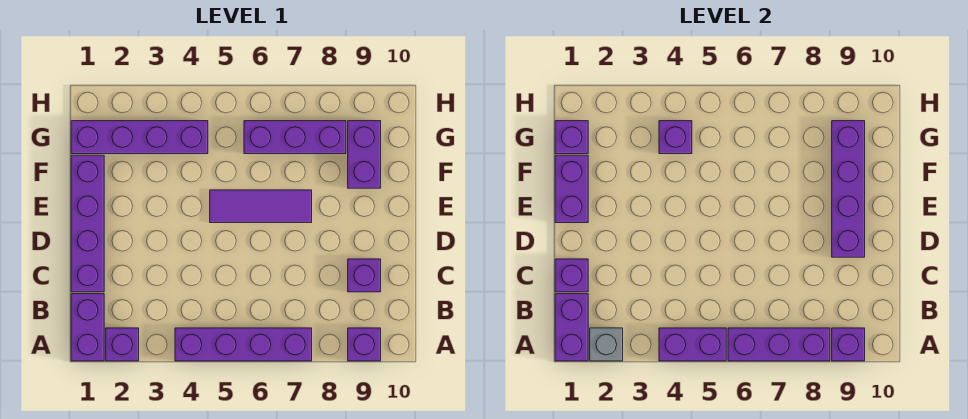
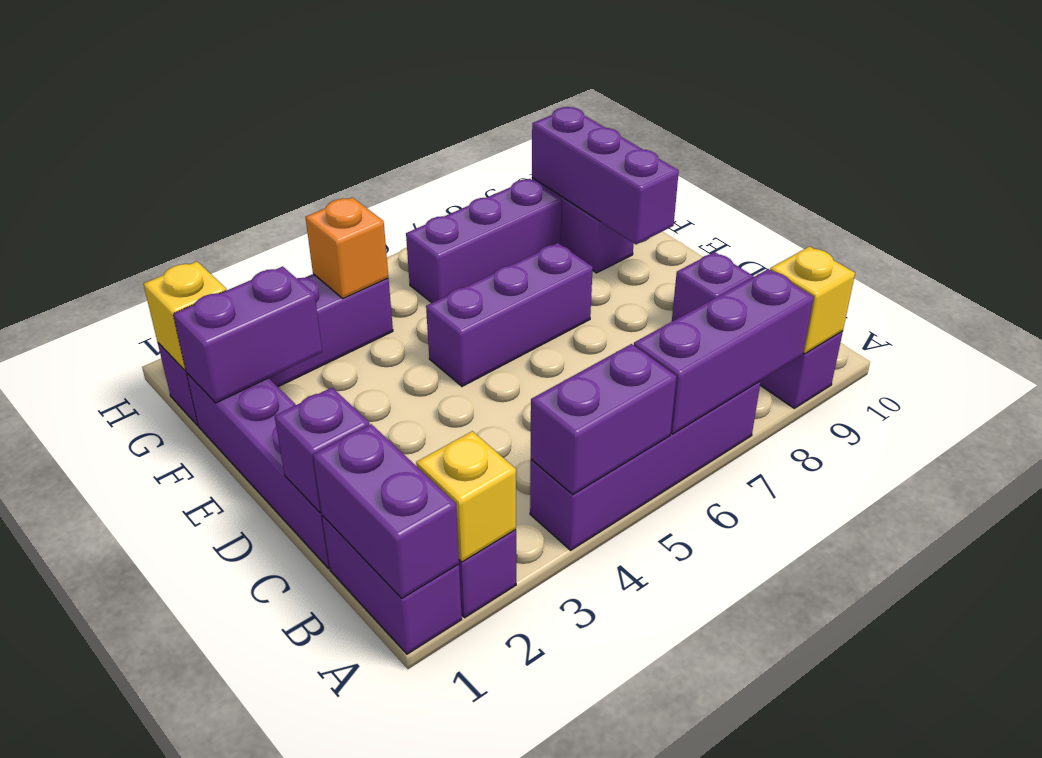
grey brick A2 level 2 -> yellow brick A2 level 2
purple brick A9 level 2 -> yellow brick A9 level 2
purple brick D9:G9 level 2 -> purple brick E9:G9 level 2
purple brick E1:F1 level 2 -> purple brick F1:F2 level 2
purple tile E5:E7 level 1 -> purple brick E5:E7 level 1
purple brick G1 level 2 -> yellow brick G1 level 2
purple brick G4 level 2 -> orange brick G4 level 2

